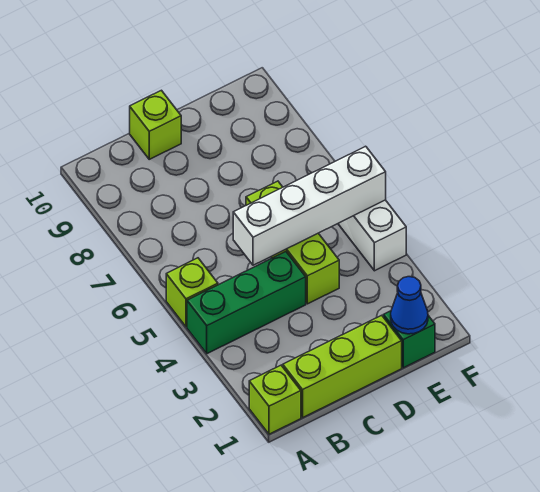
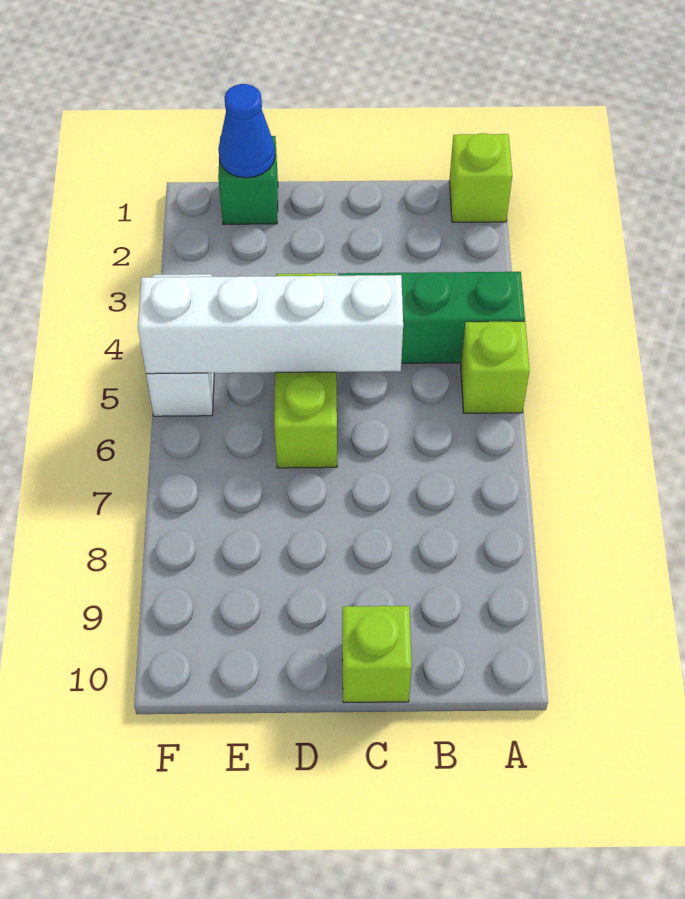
lime brick B1:D1 level 1 -> none

